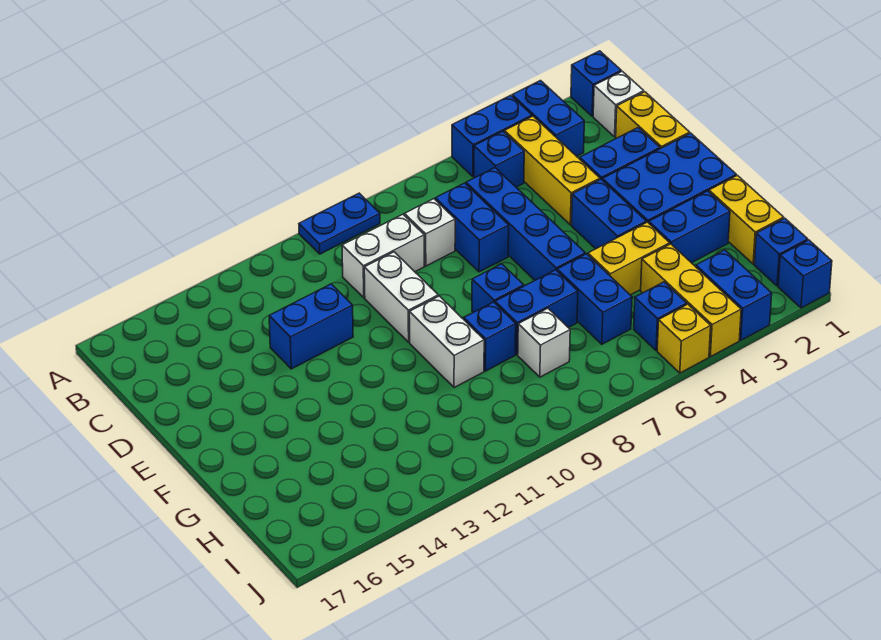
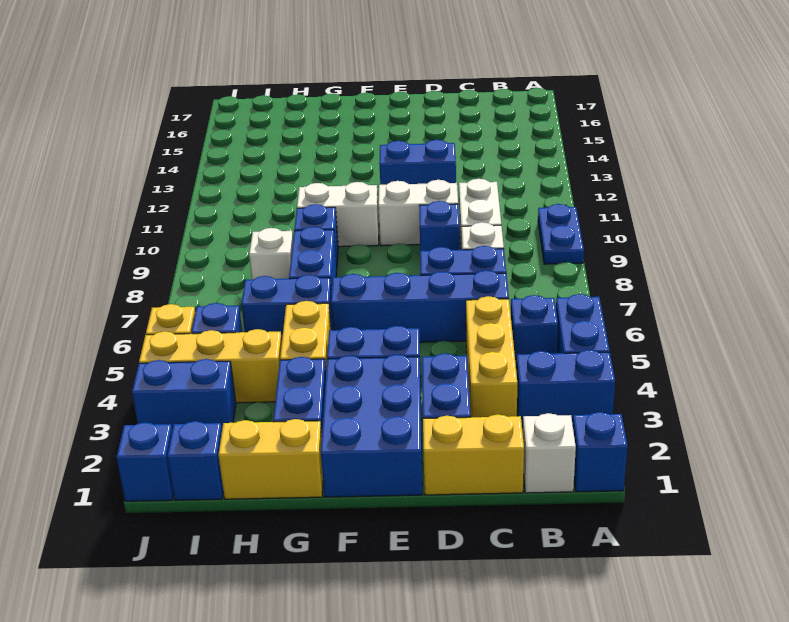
yellow brick B4:D4 level 1 -> yellow brick C3:C5 level 1
blue brick D12:D13 level 1 -> blue brick D12:E12 level 1
blue brick F8 level 1 -> blue brick D9 level 1

